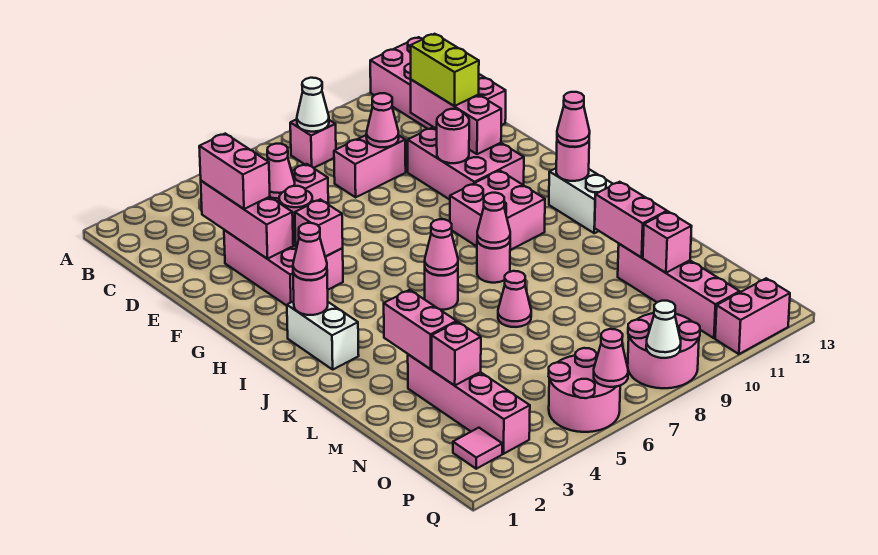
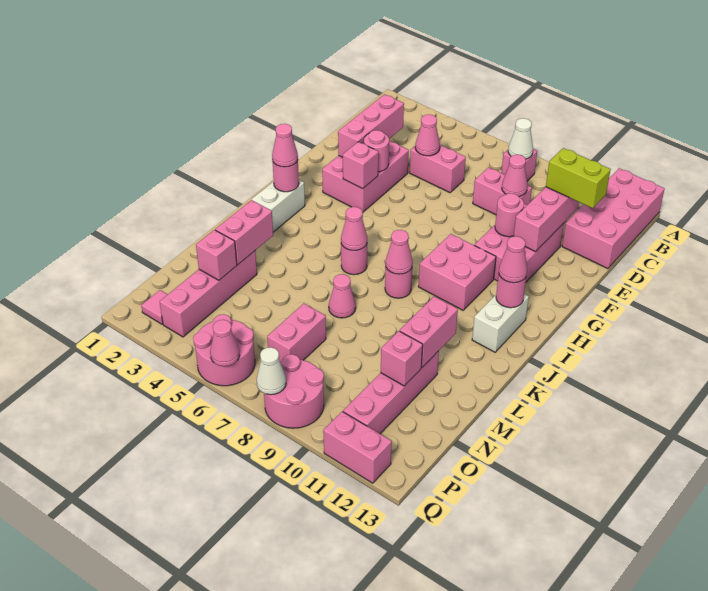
pink brick D3:E3 level 3 -> pink brick N7:O7 level 1
lime brick D11:E11 level 3 -> lime brick D11:D12 level 3

